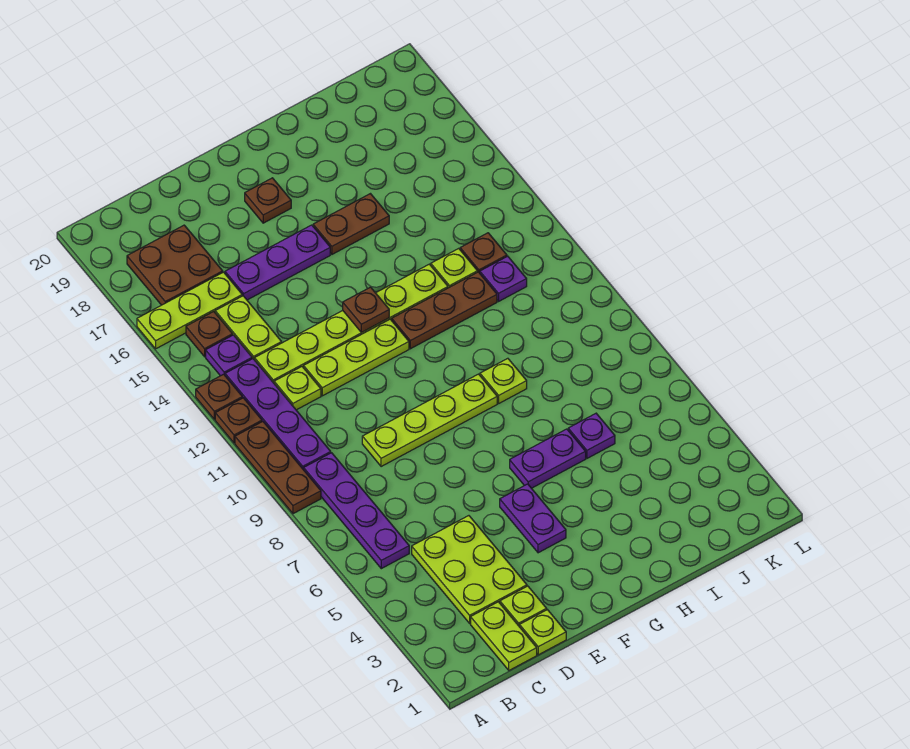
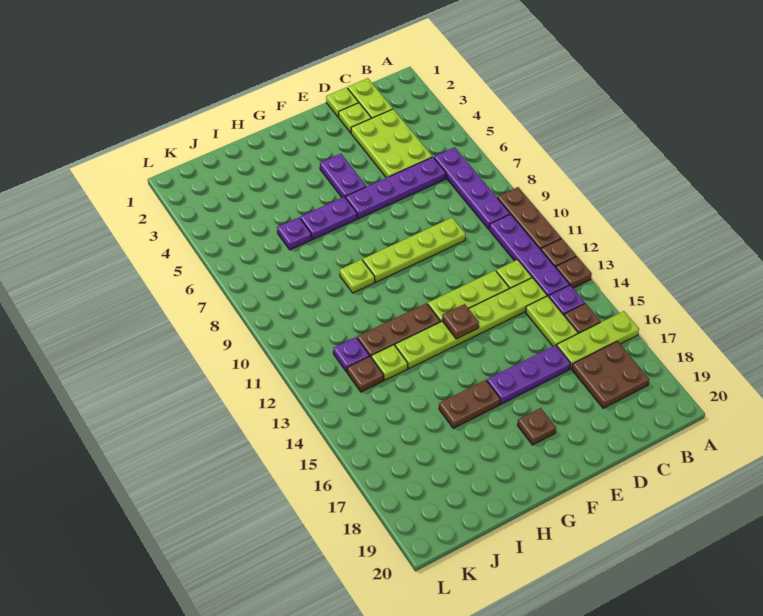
none -> purple plate C6:F6 level 1

